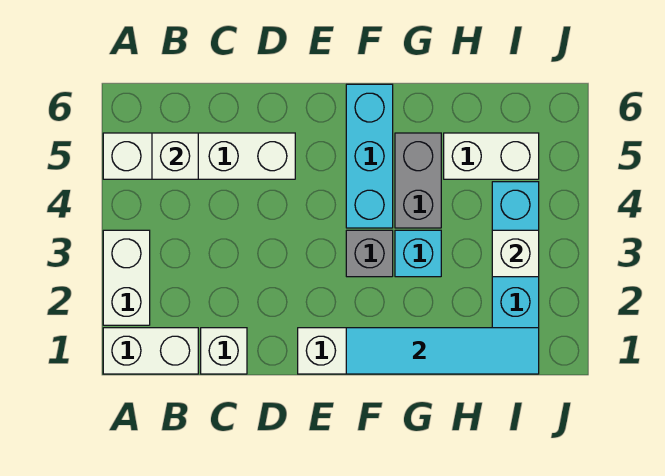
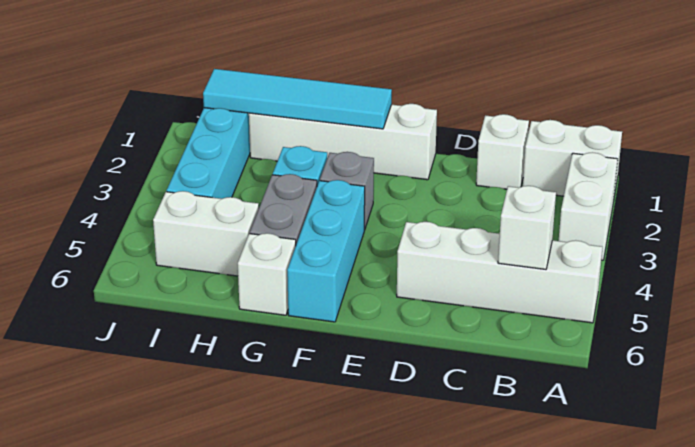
white brick I3 level 2 -> white brick G6 level 1

